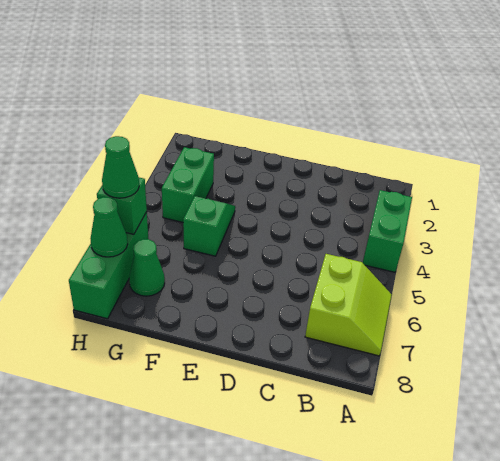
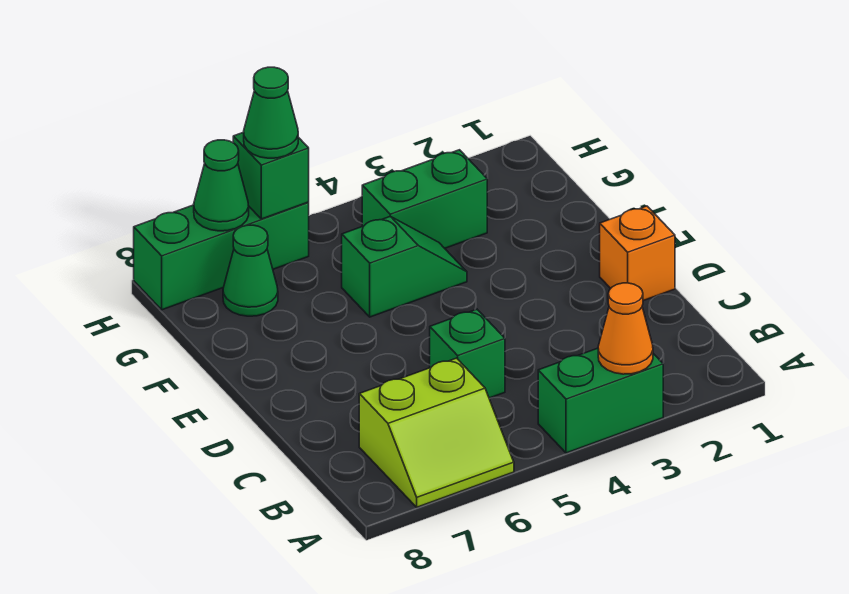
none -> orange cone A3 level 2
none -> green brick C5 level 1
none -> orange brick D1 level 1

